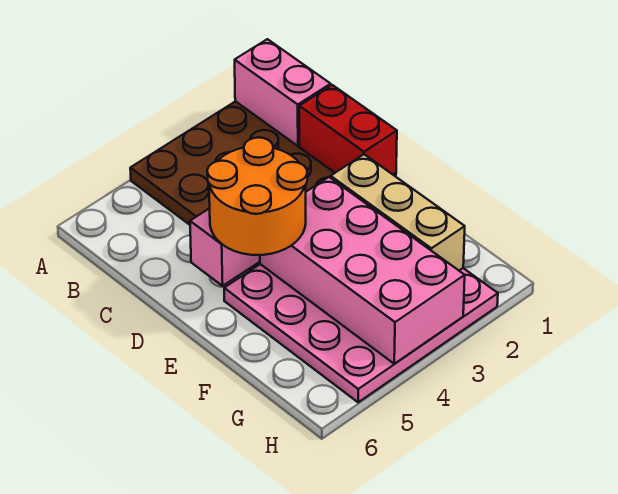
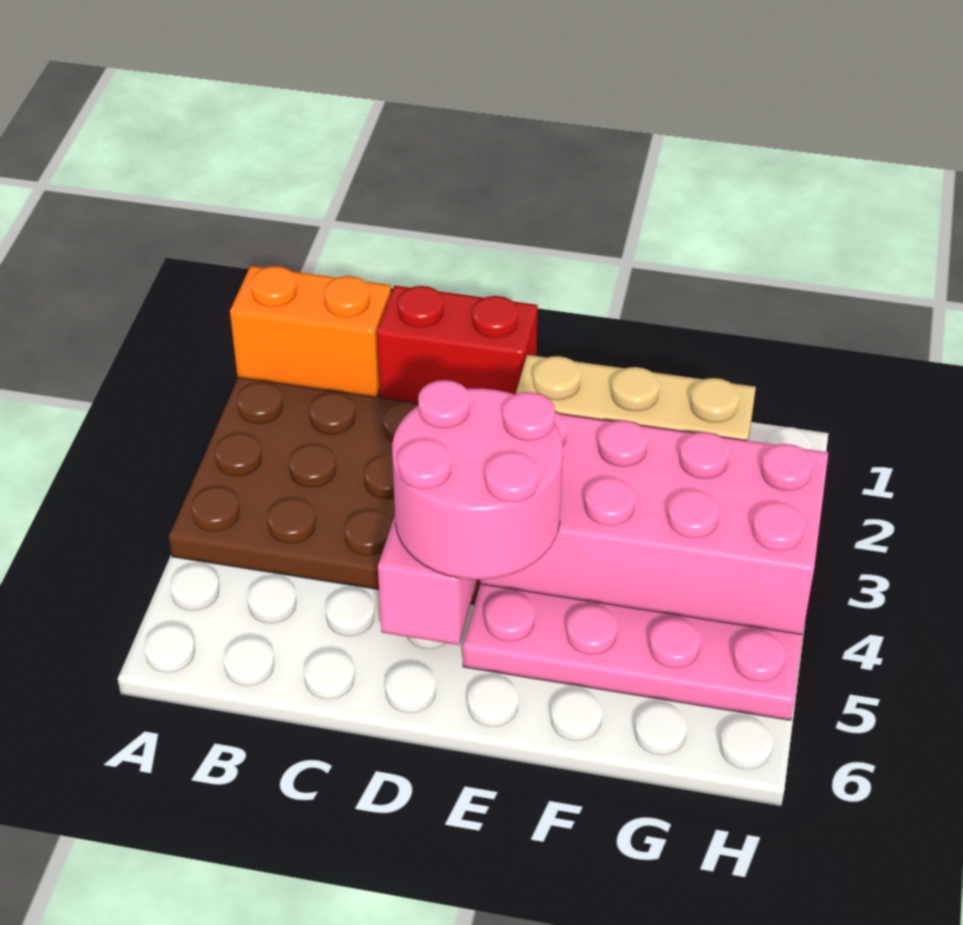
pink brick A1:B1 level 2 -> orange brick A1:B1 level 2
orange round brick D4:E5 level 3 -> pink round brick D4:E5 level 3

